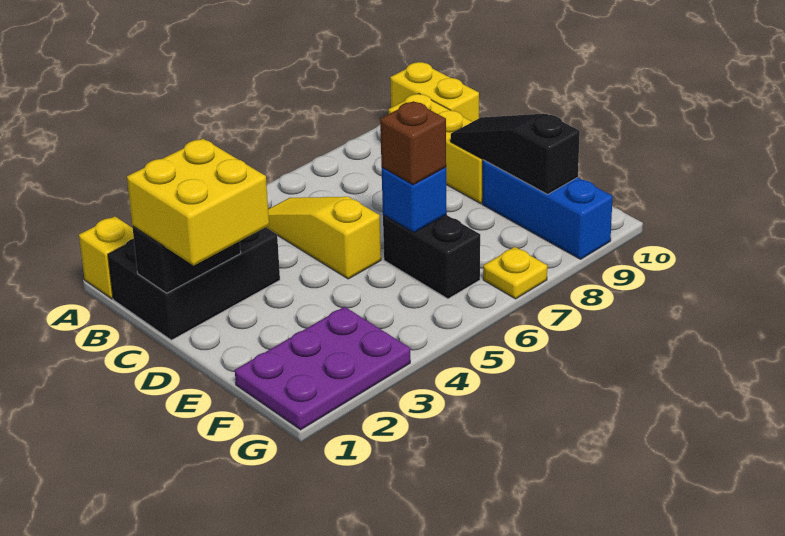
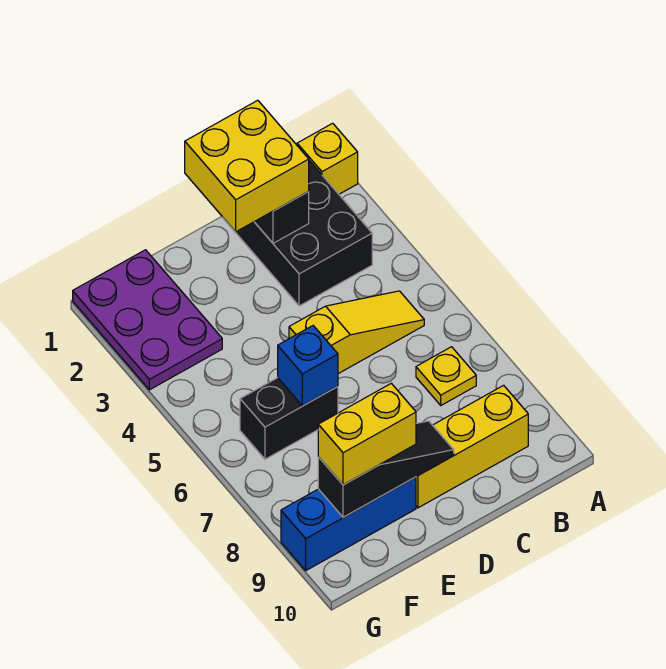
yellow brick A10:B10 level 1 -> yellow brick E9:F9 level 3
brown brick E6 level 3 -> none
yellow plate G7 level 1 -> yellow plate B7 level 1

